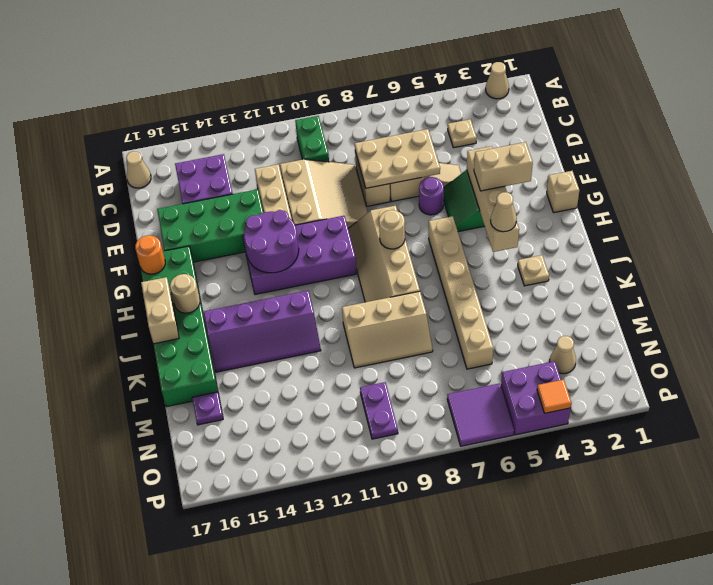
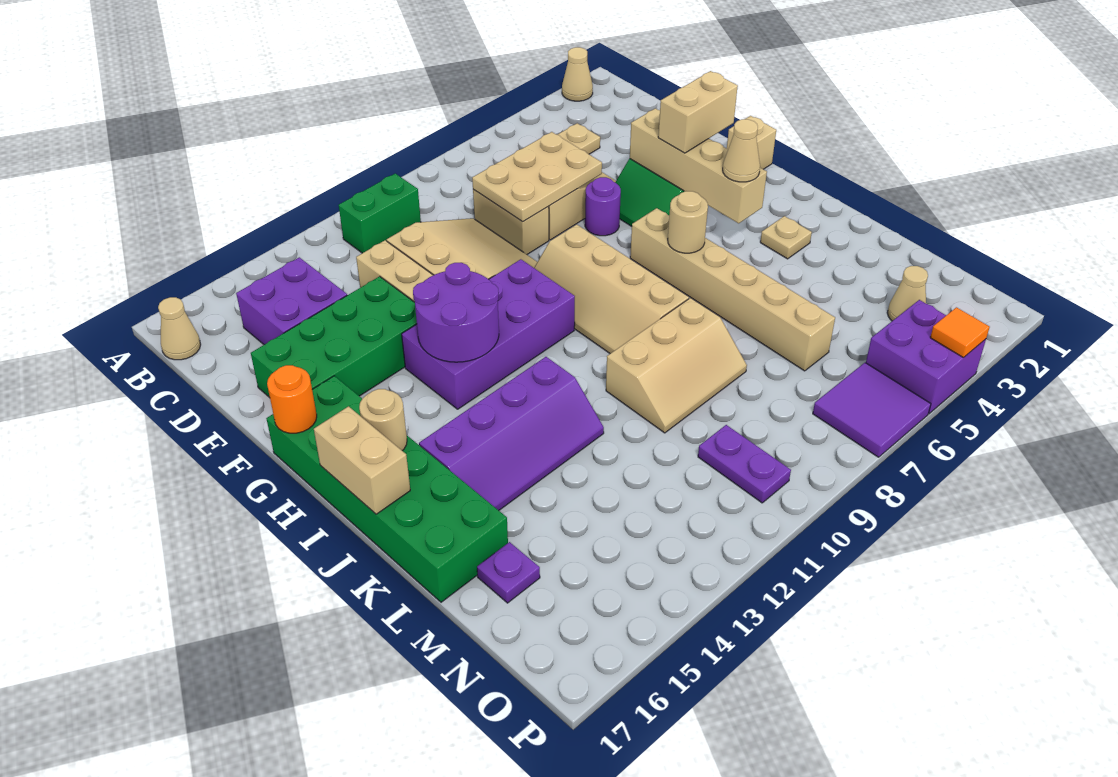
green brick B10:C10 level 1 -> green brick B10:B11 level 1
tan round brick H8 level 2 -> tan round brick I6 level 2

